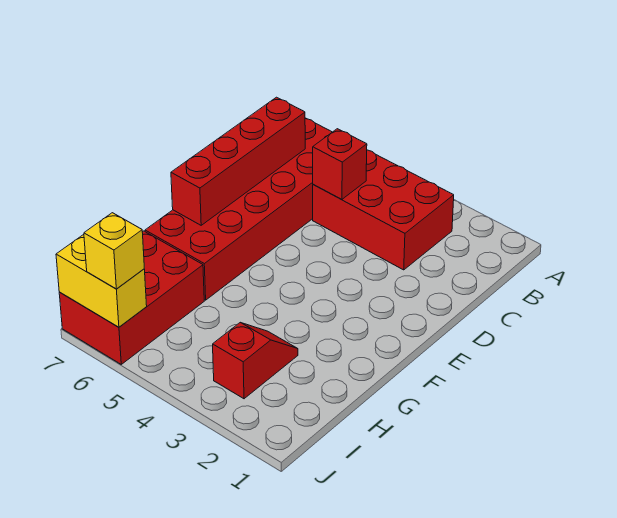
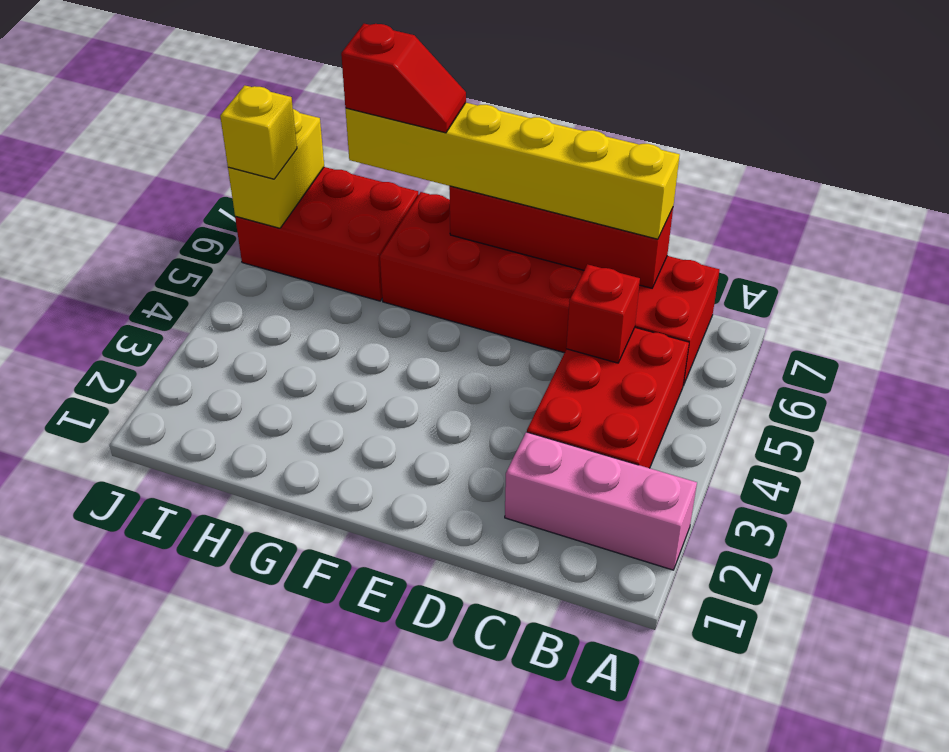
none -> pink brick A2:C2 level 1
none -> yellow brick C7:H7 level 3
red slope H3:I3 level 1 top I -> red slope G7:H7 level 4 top H

